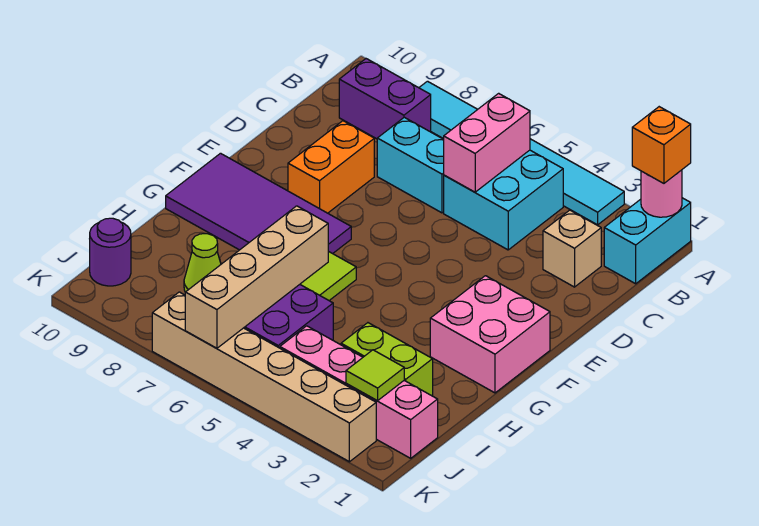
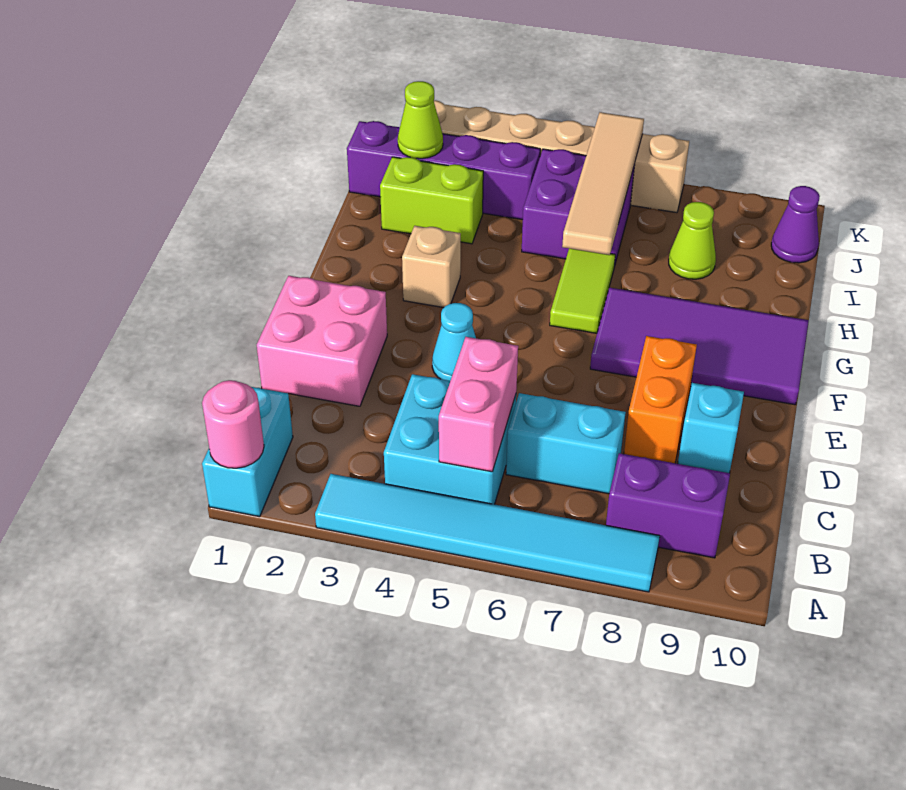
orange brick A1 level 3 -> none
tan brick C2 level 1 -> tan brick G3 level 1
none -> cyan brick D9 level 1
none -> cyan cone E4 level 1
pink brick F1:G2 level 1 -> pink brick D1:E2 level 1
tan brick H6:K6 level 2 -> tan tile H6:K6 level 2
pink brick J1:J4 level 1 -> purple brick J1:J4 level 1
lime tile J2 level 2 -> lime cone J2 level 2
purple round brick J10 level 1 -> purple cone J10 level 1

